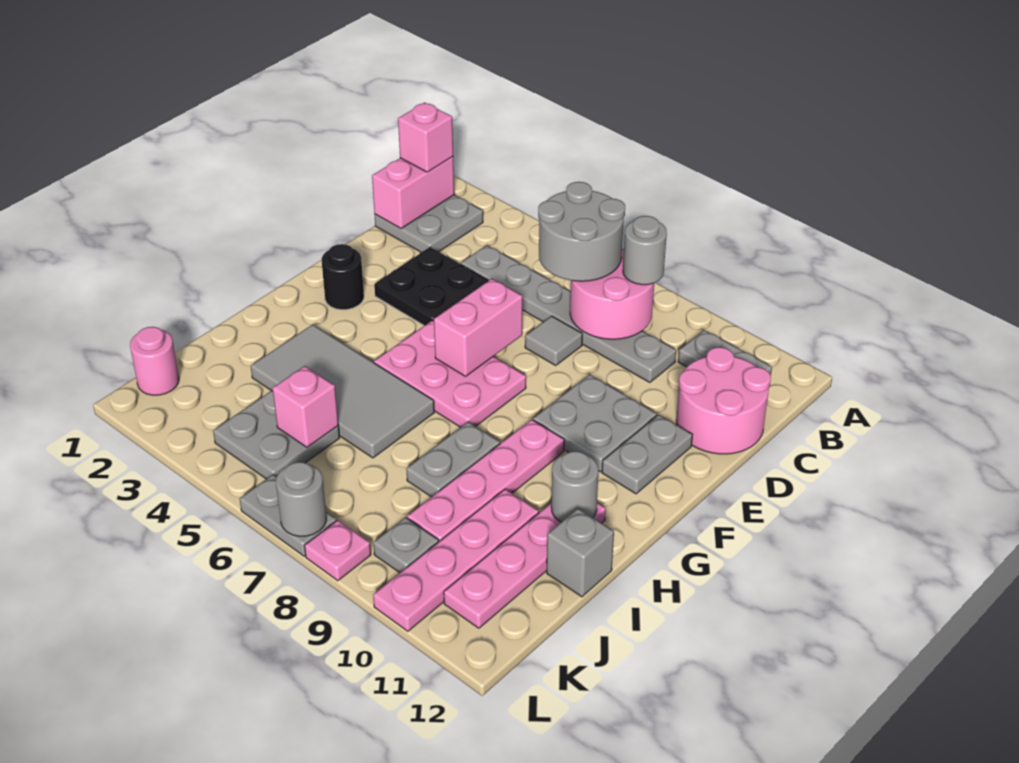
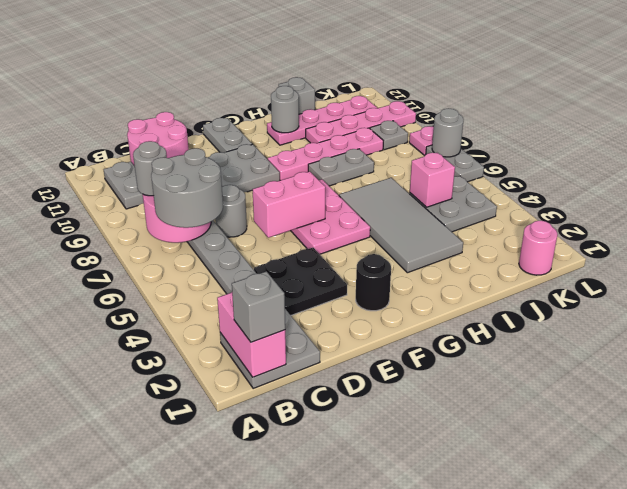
pink brick B1:C1 level 2 -> pink brick B1:B2 level 2
pink brick B1 level 3 -> grey brick B1 level 3
grey tile D7 level 1 -> grey round brick D7 level 1
grey plate E11:F11 level 1 -> grey plate F11:F12 level 1

